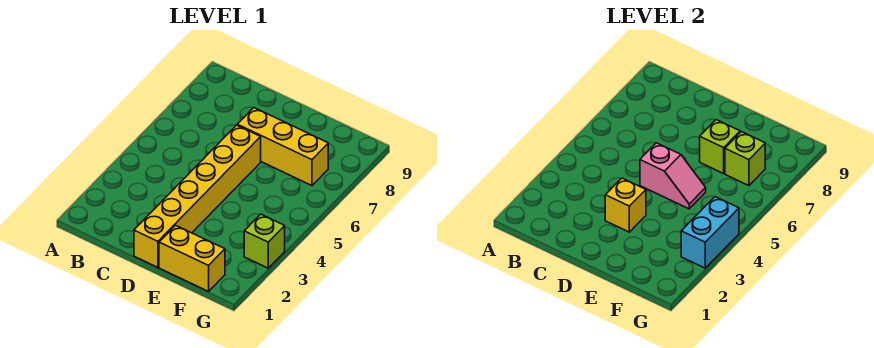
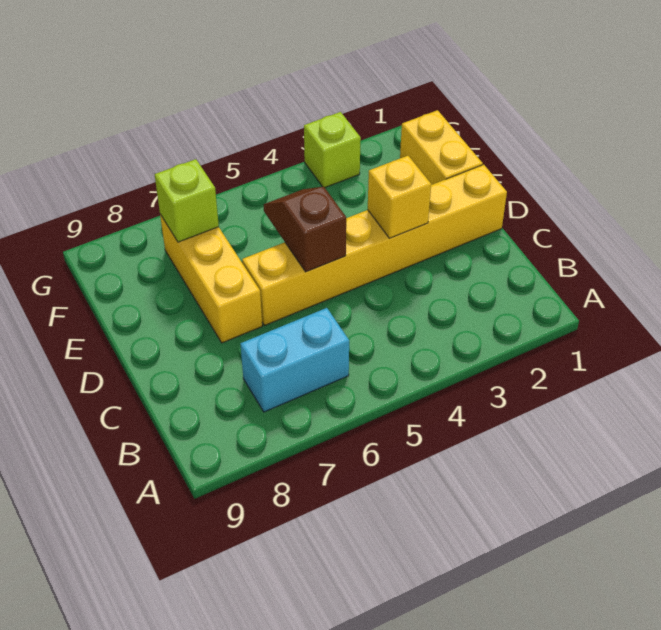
pink slope D5:E5 level 2 top D -> brown slope D5:E5 level 2 top D
lime brick E7 level 2 -> none
cyan brick G3:G4 level 2 -> cyan brick B6:B7 level 1

